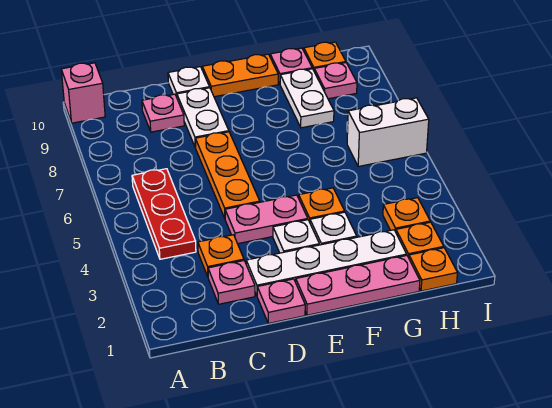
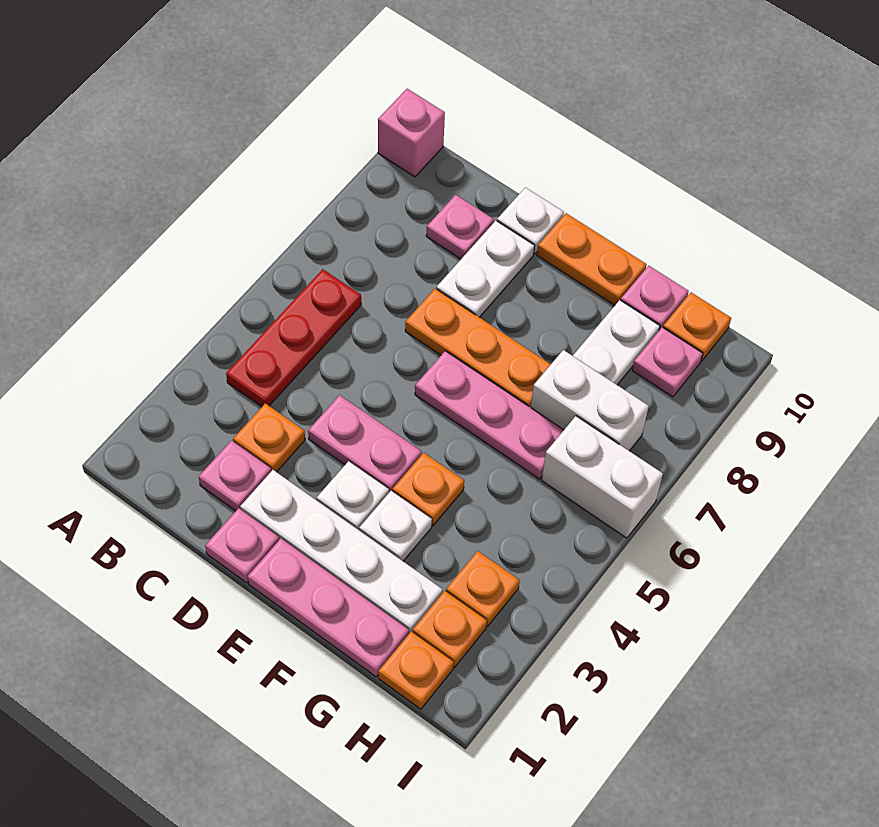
orange plate D5:D7 level 1 -> orange plate D7:F7 level 1
none -> pink plate E6:G6 level 1
none -> white brick G7:H7 level 1

